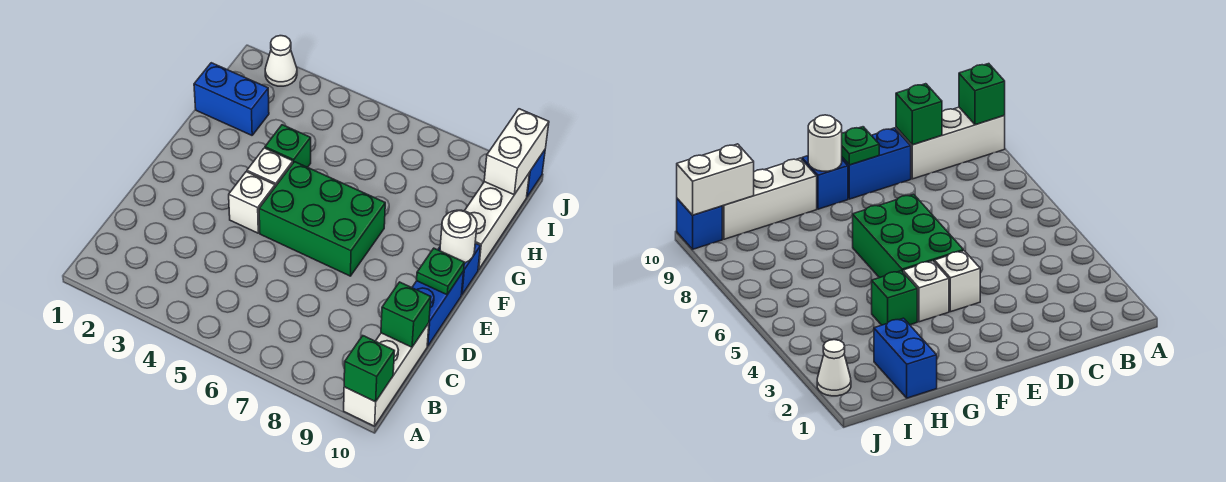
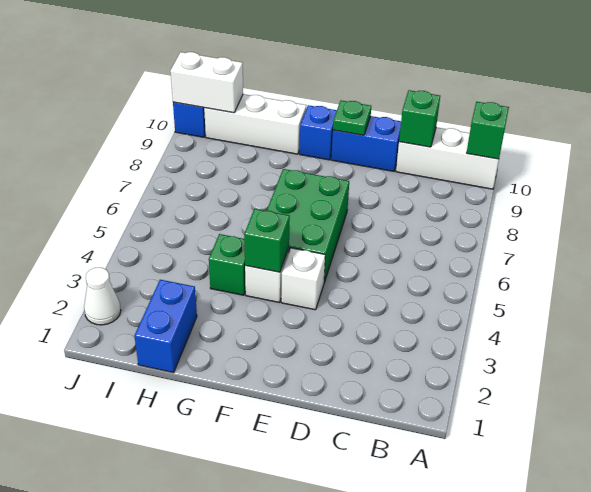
none -> green brick F4 level 2
white round brick F10 level 2 -> none

